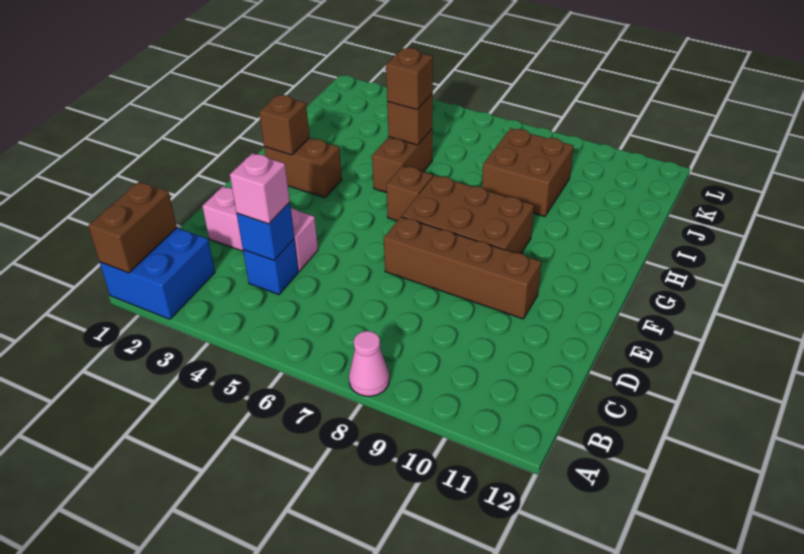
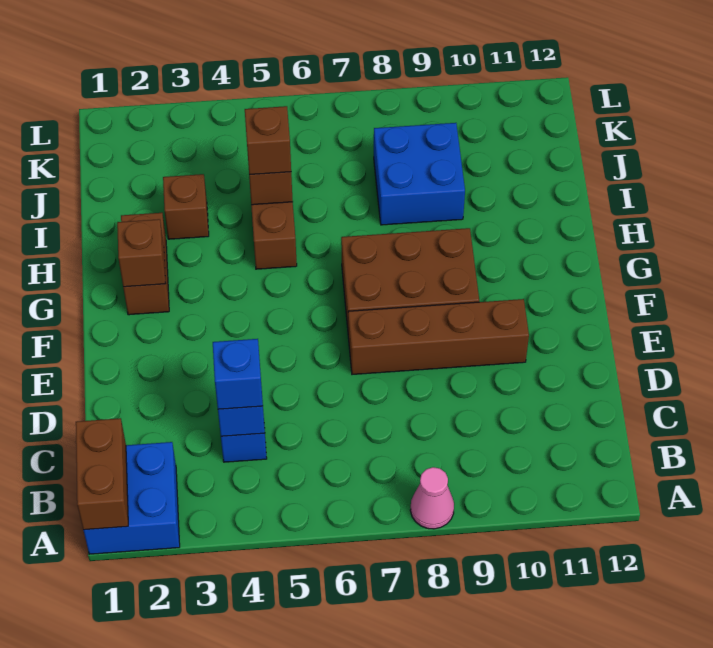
pink brick C4 level 3 -> blue brick C4 level 3
pink brick D2:D4 level 1 -> none
brown brick G2:G3 level 1 -> brown brick G2:H2 level 1
brown brick G6 level 1 -> brown brick I3 level 1
brown brick I8:J9 level 1 -> blue brick I8:J9 level 1

